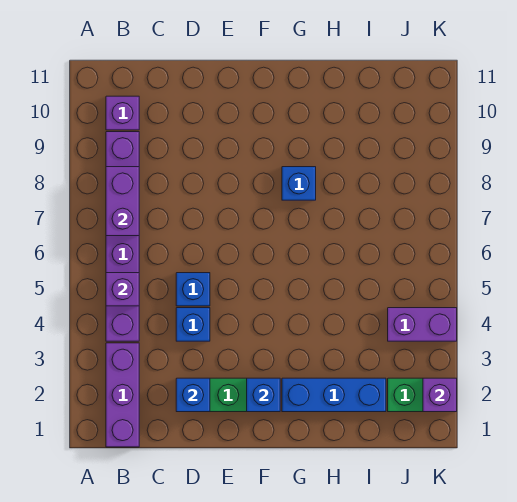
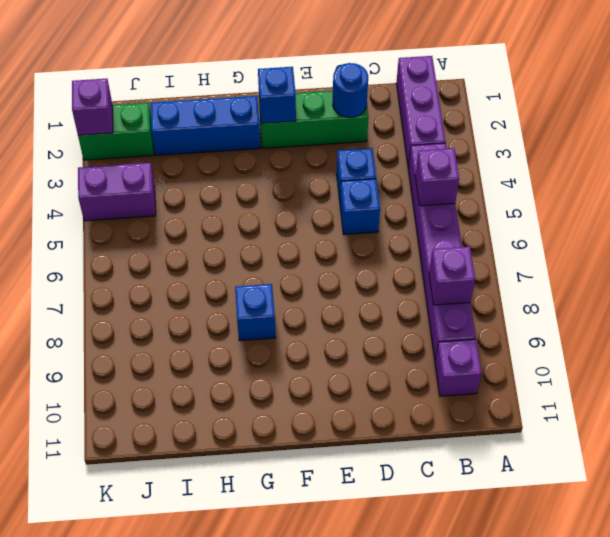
purple brick B7:B8 level 2 -> purple brick B8 level 2
blue brick D2 level 2 -> blue round brick D2 level 2

